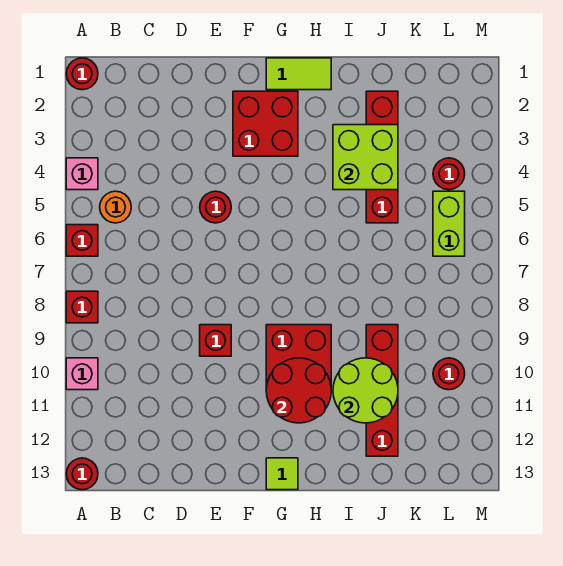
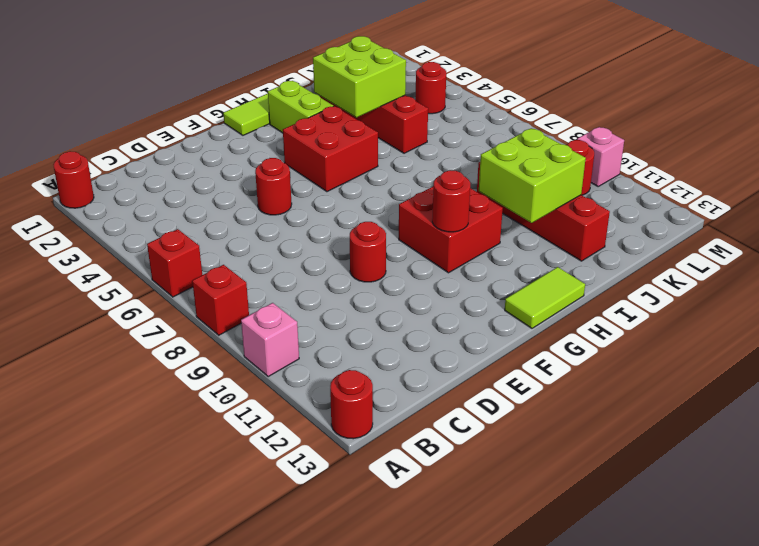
pink brick A4 level 1 -> pink brick M10 level 1
orange round brick B5 level 1 -> none
red brick E9 level 1 -> red round brick E9 level 1
red brick F2:G3 level 1 -> red brick G4:H5 level 1
red round brick G10:H11 level 2 -> red round brick G10 level 2
lime tile G13 level 1 -> lime tile G13:H13 level 1
lime round brick I10:J11 level 2 -> lime brick I10:J11 level 2
lime brick L5:L6 level 1 -> lime brick H2:H3 level 1

